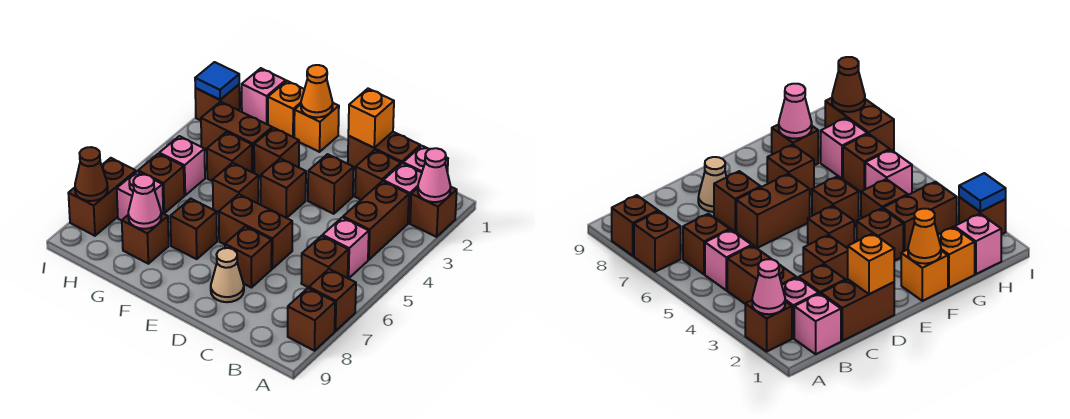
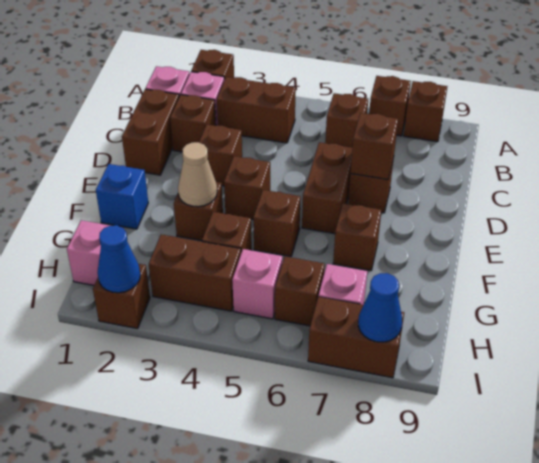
pink cone A2 level 2 -> none
pink brick B5 level 1 -> none
orange brick D1 level 2 -> none
tan cone D8 level 1 -> tan cone F3 level 2
orange brick F1 level 1 -> blue brick F1 level 1
orange cone F1 level 2 -> none
orange brick G1 level 1 -> none
brown brick G3:H3 level 1 -> brown brick H3:H4 level 1
brown brick G8 level 1 -> brown brick D7 level 2
pink cone G8 level 2 -> none
blue tile I2 level 2 -> blue cone I2 level 2
brown cone I8 level 2 -> blue cone I8 level 2

